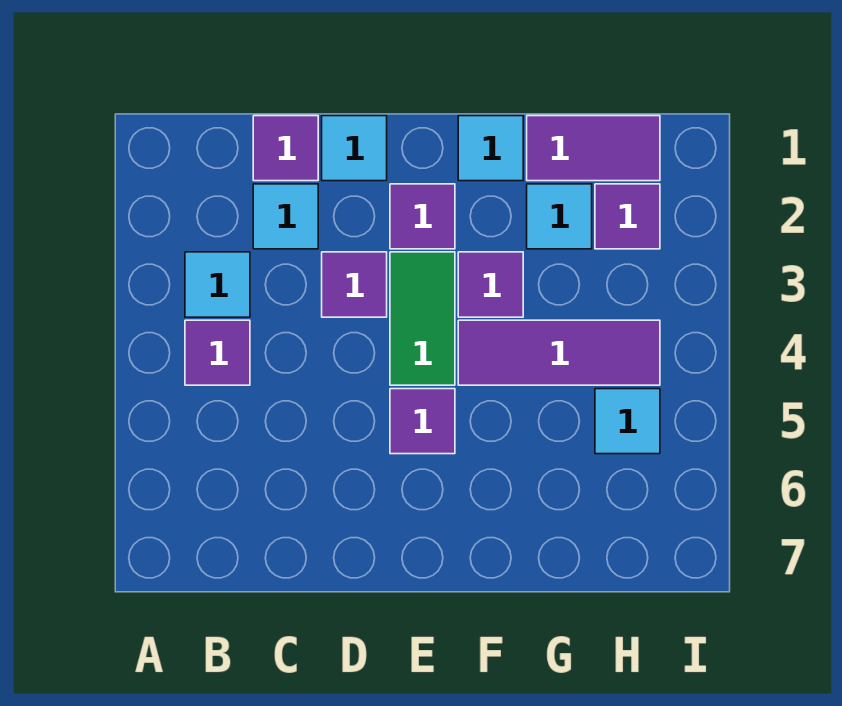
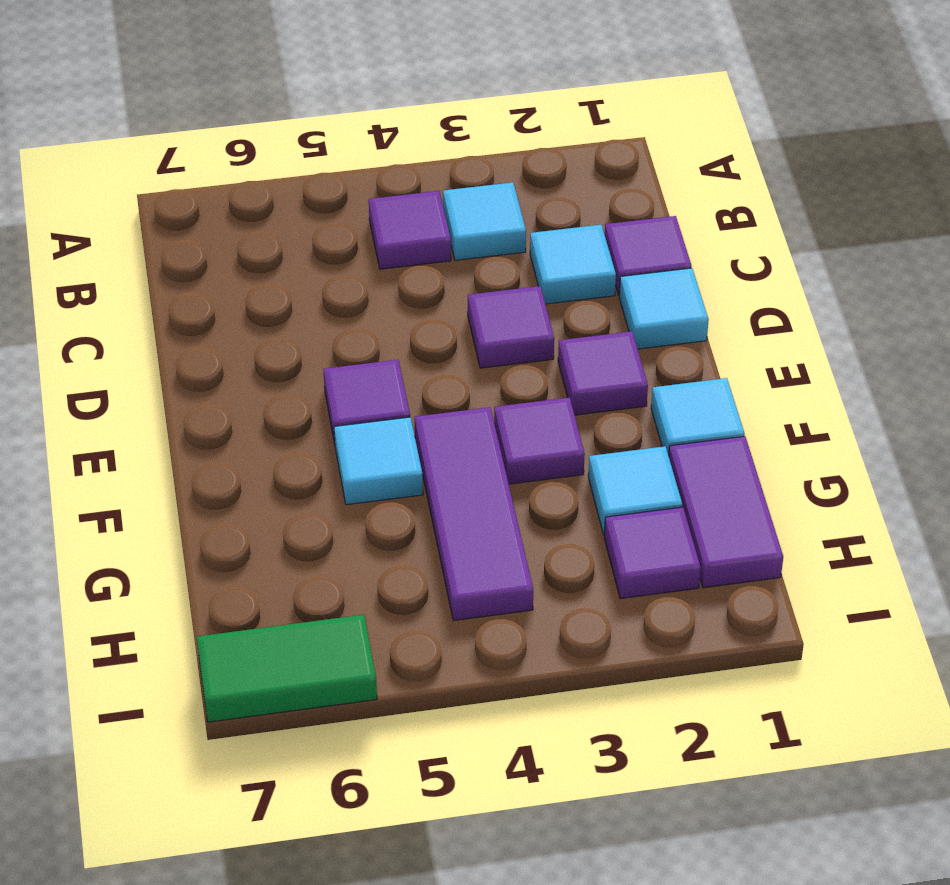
green tile E3:E4 level 1 -> green tile I6:I7 level 1
cyan tile H5 level 1 -> cyan tile F5 level 1

